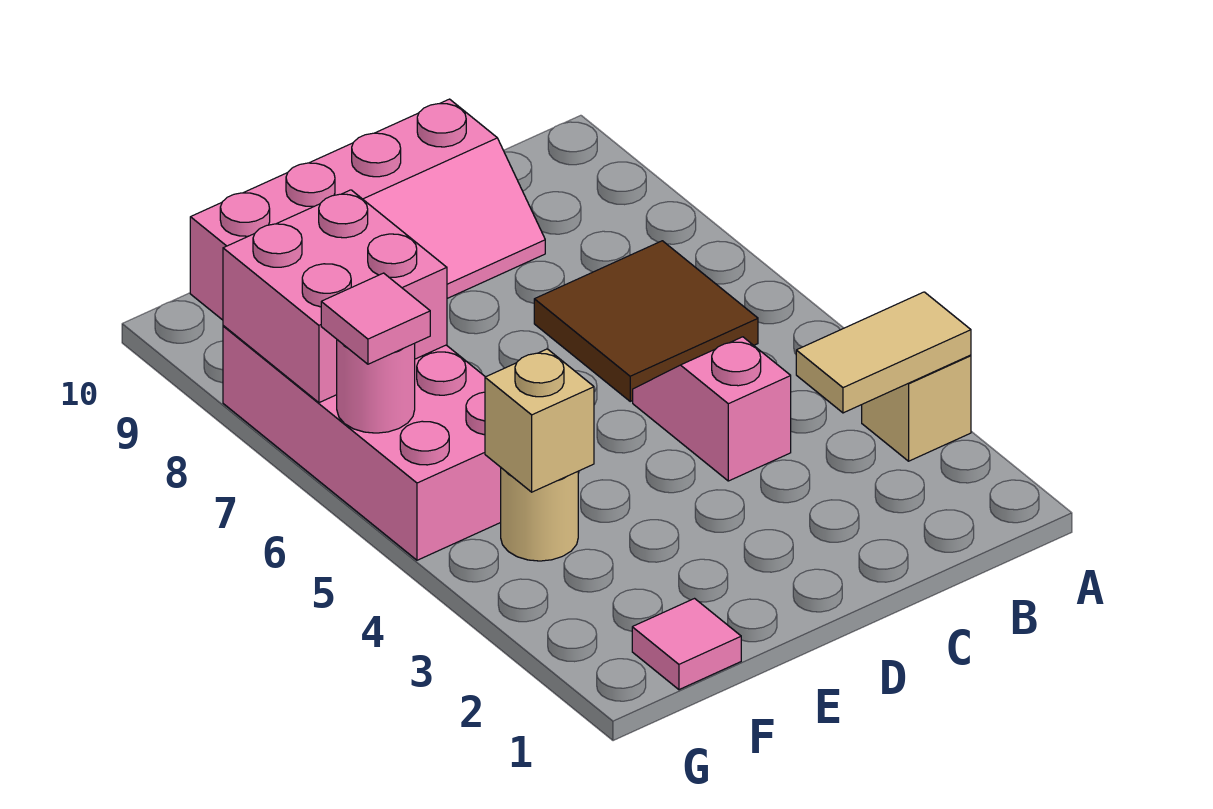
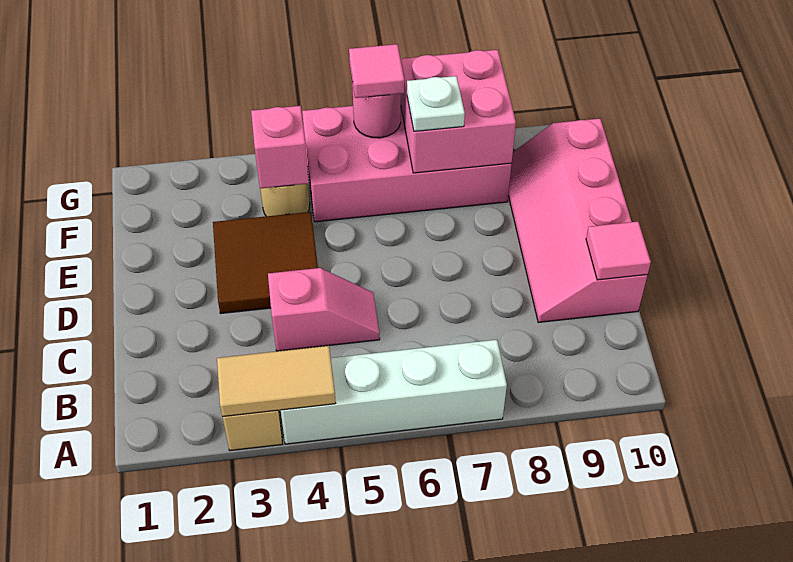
tan tile A3:B3 level 2 -> tan tile A3:A4 level 2
none -> white brick A4:A7 level 1
brown tile B6:C7 level 1 -> brown tile D3:E4 level 1
pink tile F1 level 1 -> pink tile C10 level 2
tan brick F4 level 2 -> pink brick F4 level 2
none -> white plate F7 level 3

